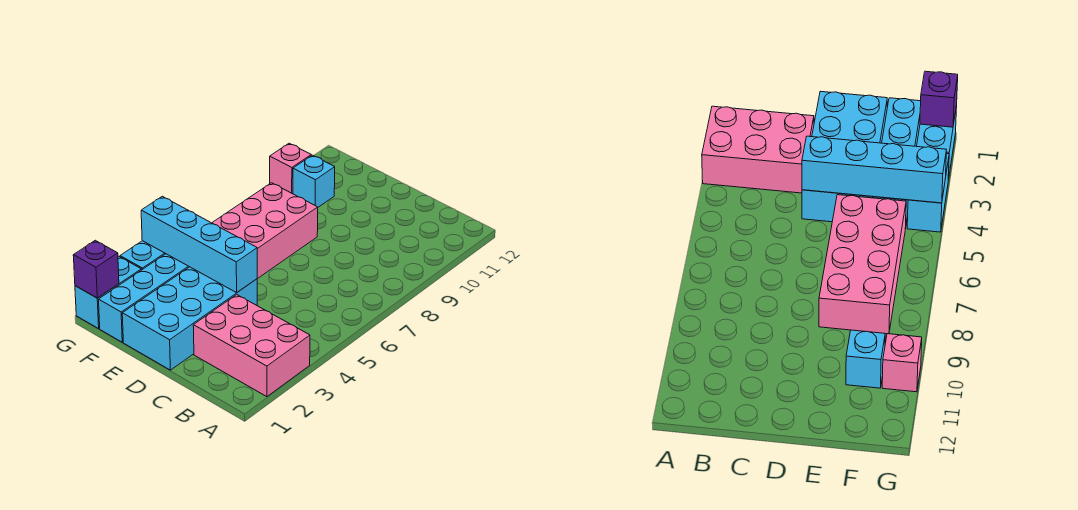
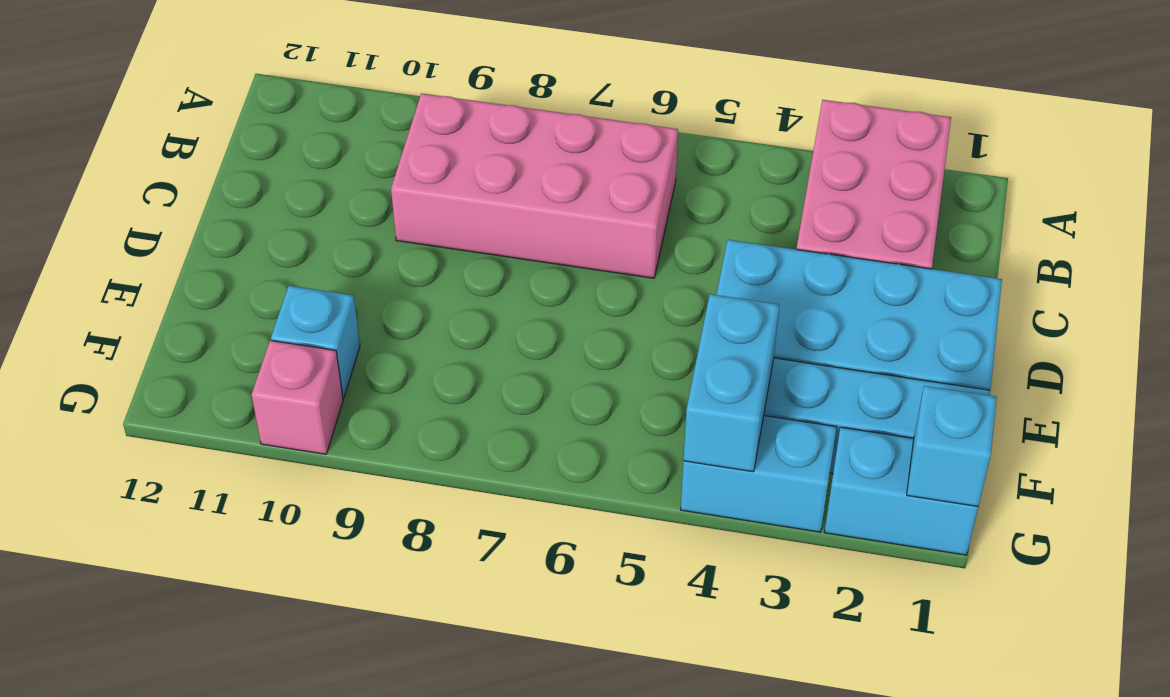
cyan brick D4:G4 level 2 -> cyan brick F4:G4 level 2
pink brick E5:F8 level 1 -> pink brick B6:C9 level 1
purple brick G1 level 2 -> cyan brick G1 level 2

